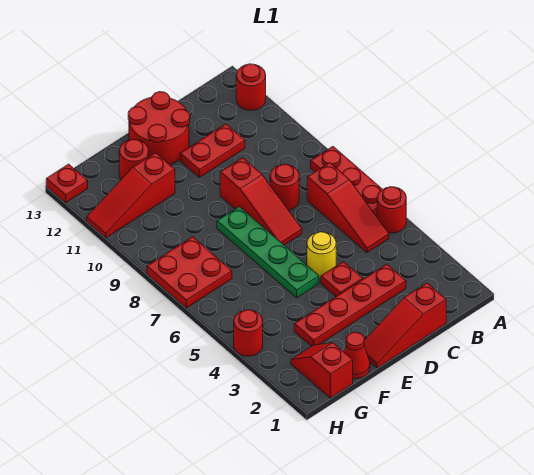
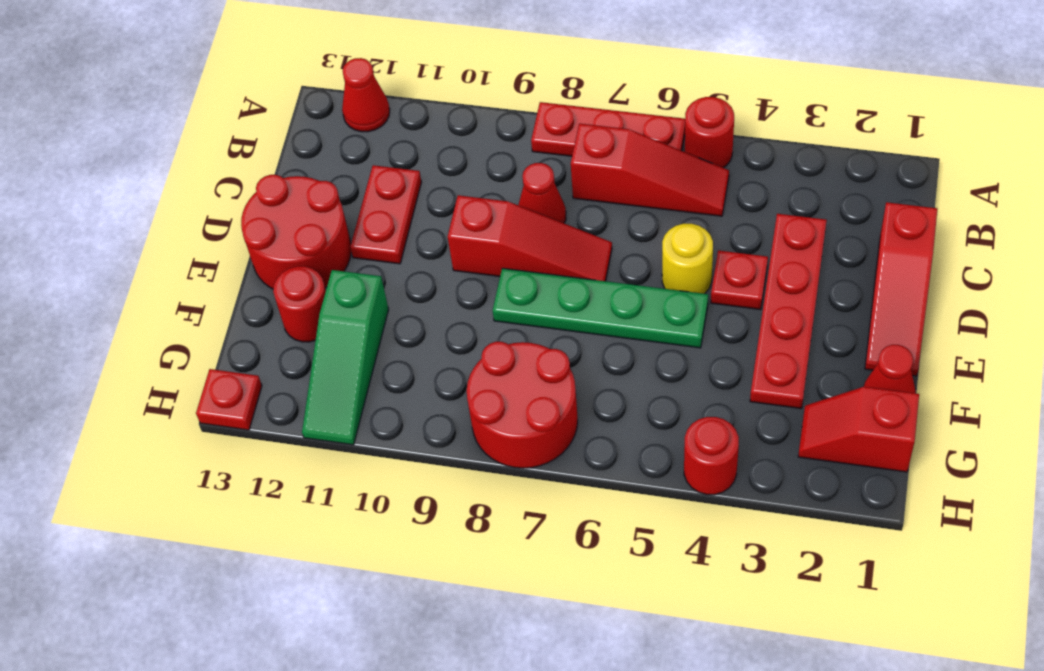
red round brick A12 level 1 -> red cone A12 level 1
red round brick C8 level 1 -> red cone C8 level 1
red slope F11:H11 level 1 top F -> green slope F11:H11 level 1 top F
red plate G7:H8 level 1 -> red round brick G7:H8 level 1

